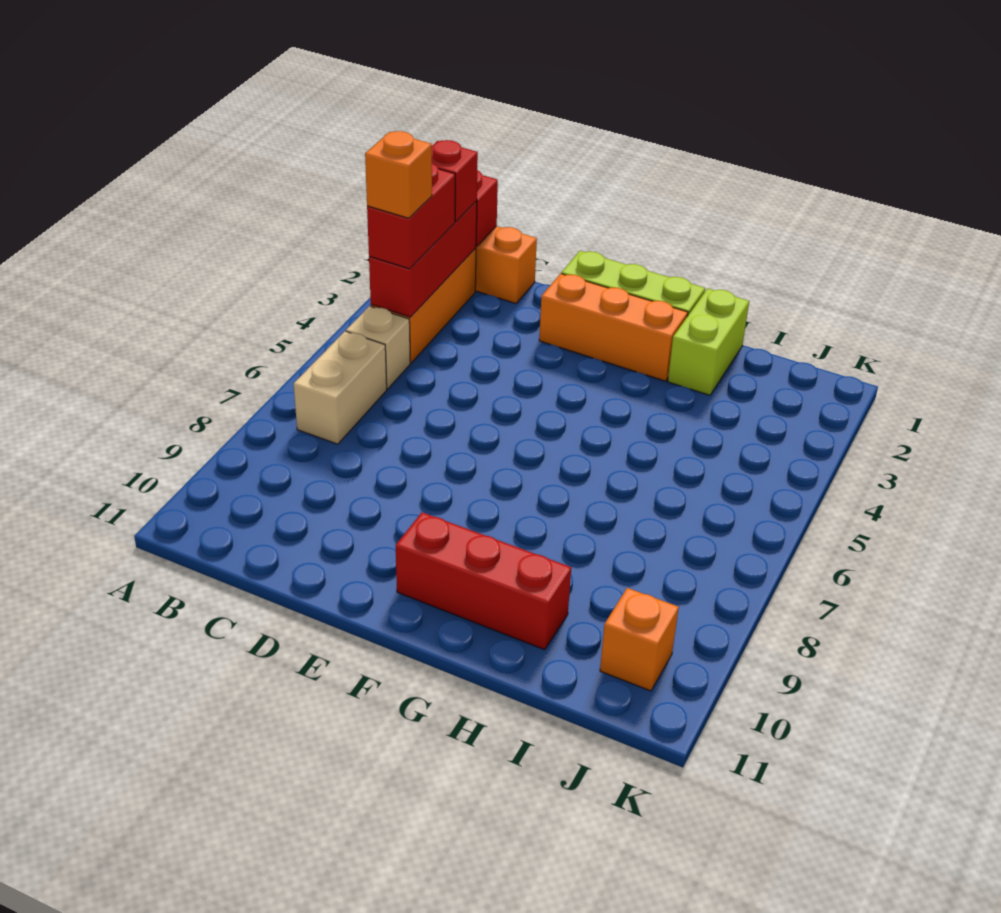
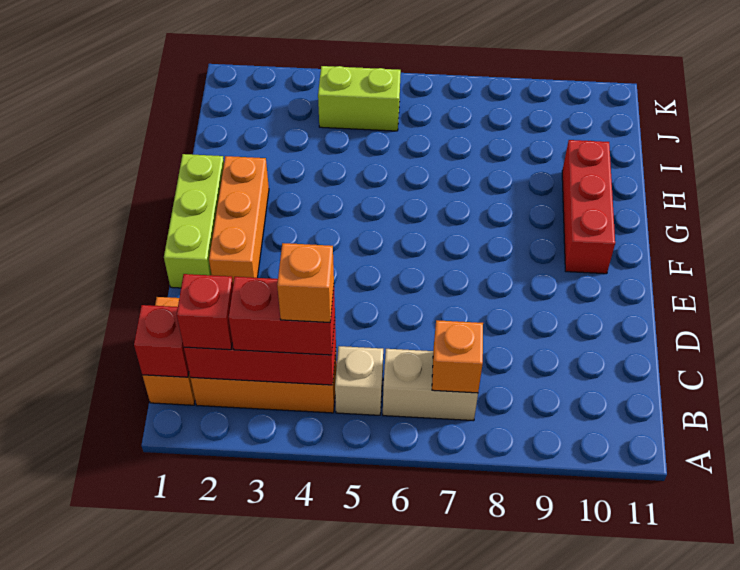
lime brick H1:H2 level 1 -> lime brick J4:J5 level 1
orange brick J10 level 1 -> orange brick B7 level 2

